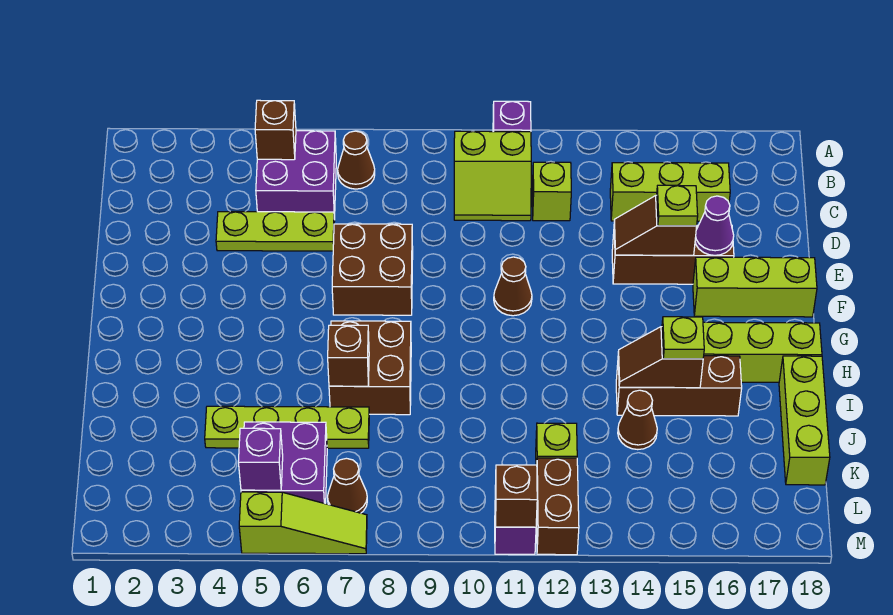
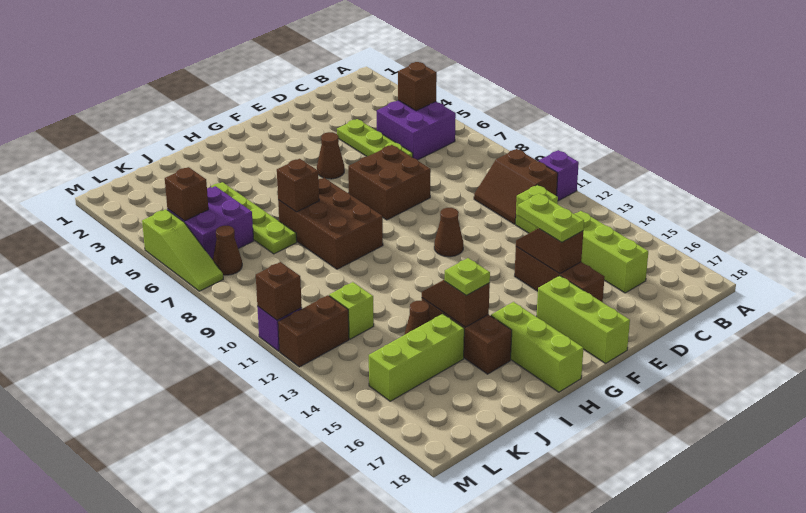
brown cone B7 level 1 -> brown cone F5 level 1
lime slope B10:C11 level 1 top B -> brown slope B10:C11 level 1 top B
lime plate E15 level 3 -> lime plate E14:E15 level 3
purple cone E16 level 2 -> none
brown brick H7:I8 level 1 -> brown brick H7:I9 level 1
lime brick I18:K18 level 1 -> lime brick J15:L15 level 1
purple brick L5 level 2 -> brown brick L5 level 2

